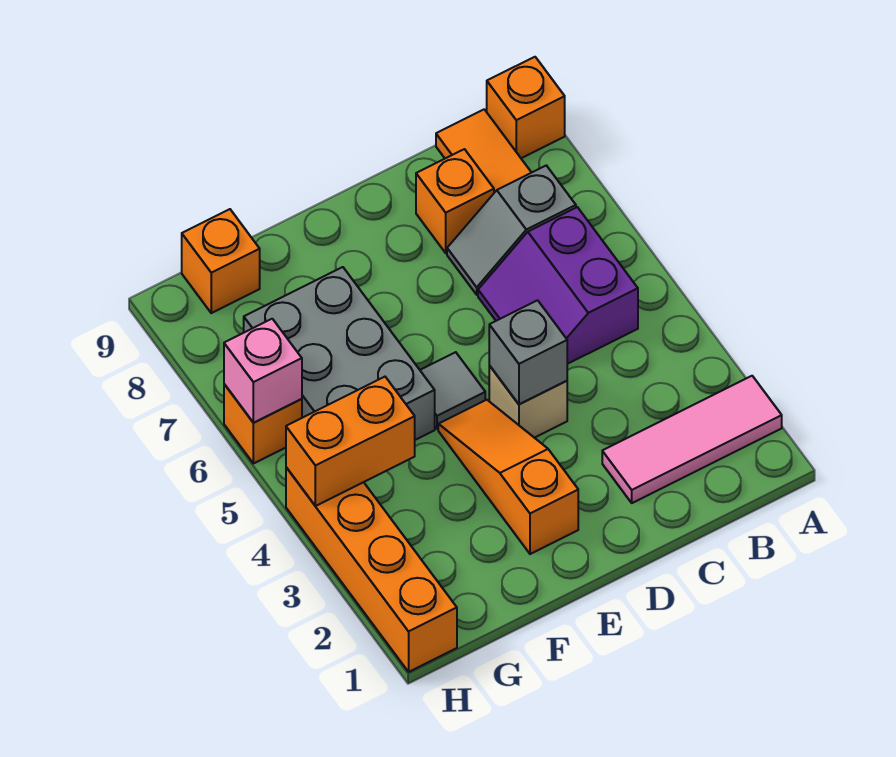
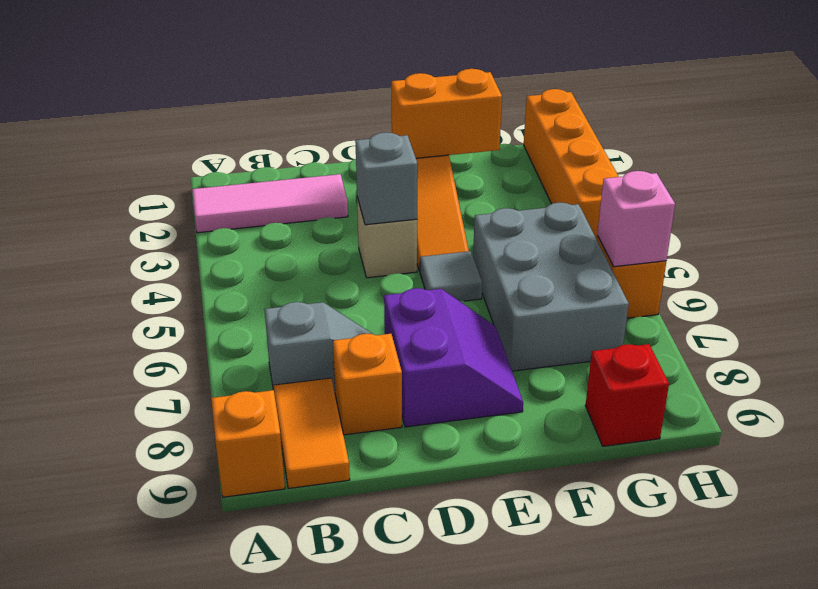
purple slope B5:C6 level 1 top B -> purple slope D7:E8 level 1 top D
orange brick G4:H4 level 2 -> orange brick E2:F2 level 2
orange brick G9 level 1 -> red brick G9 level 1

